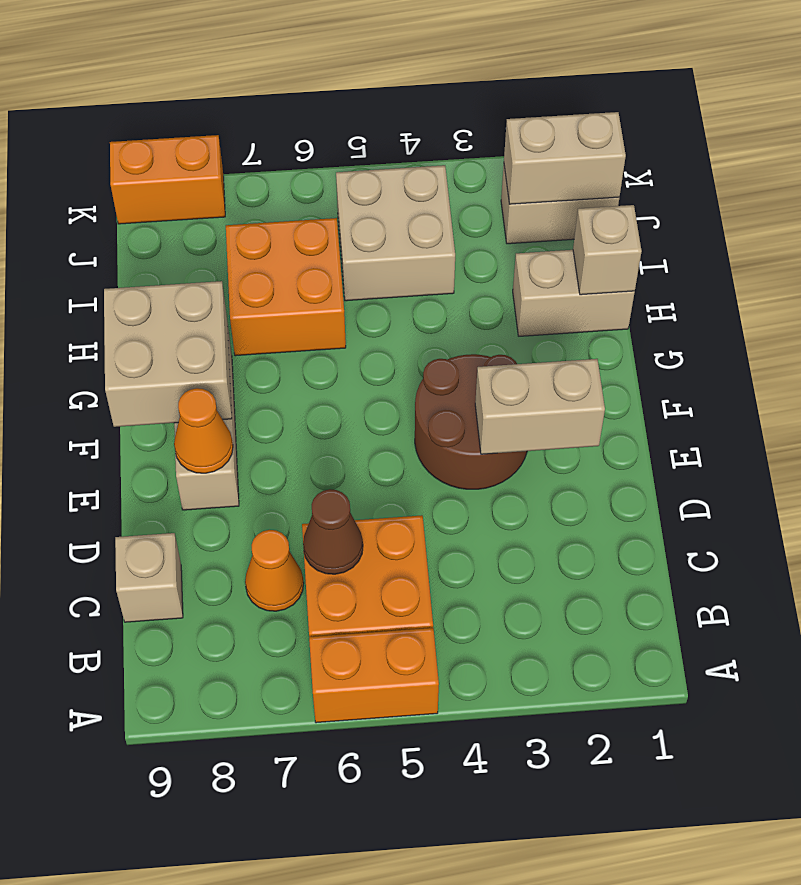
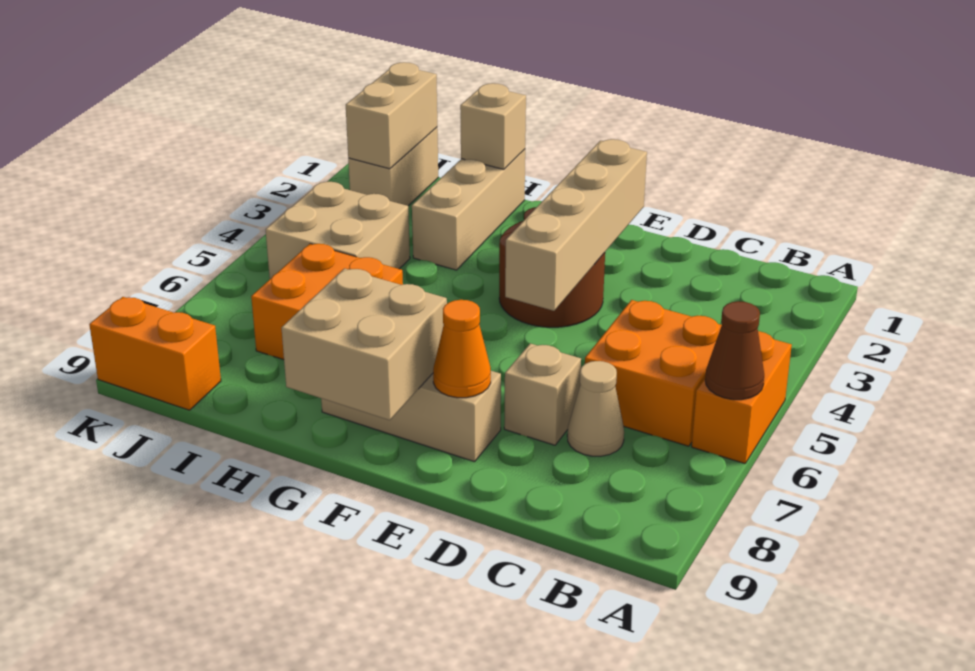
brown cone C6 level 2 -> brown cone A6 level 2
orange cone C7 level 1 -> tan cone C7 level 1
tan brick C9 level 1 -> tan brick D7 level 1
tan brick E2:E3 level 2 -> tan brick E2:E5 level 2
tan brick H1:H2 level 1 -> tan brick H1:H3 level 1
orange brick K8:K9 level 1 -> orange brick J9:K9 level 1

